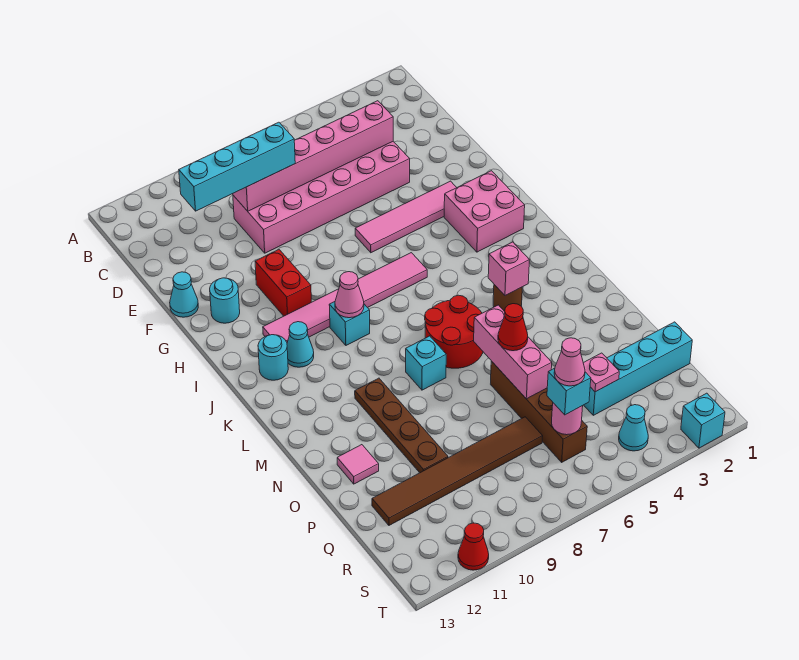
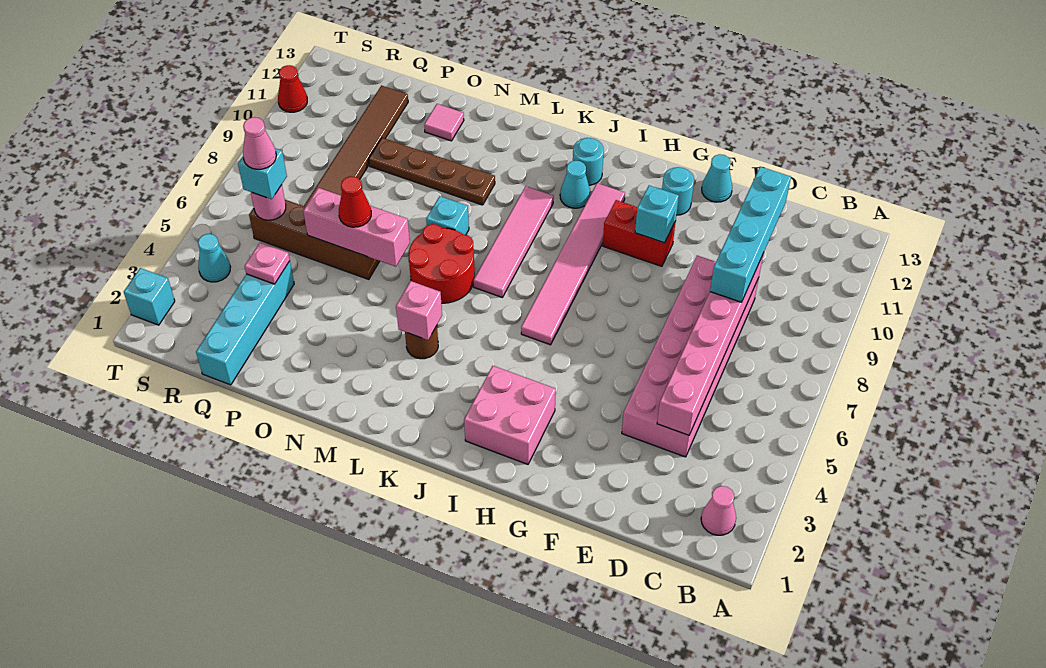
pink tile G3:G6 level 1 -> pink tile K7:K10 level 1
cyan brick J9 level 1 -> cyan brick G10 level 2
pink cone J9 level 2 -> pink cone B2 level 1

